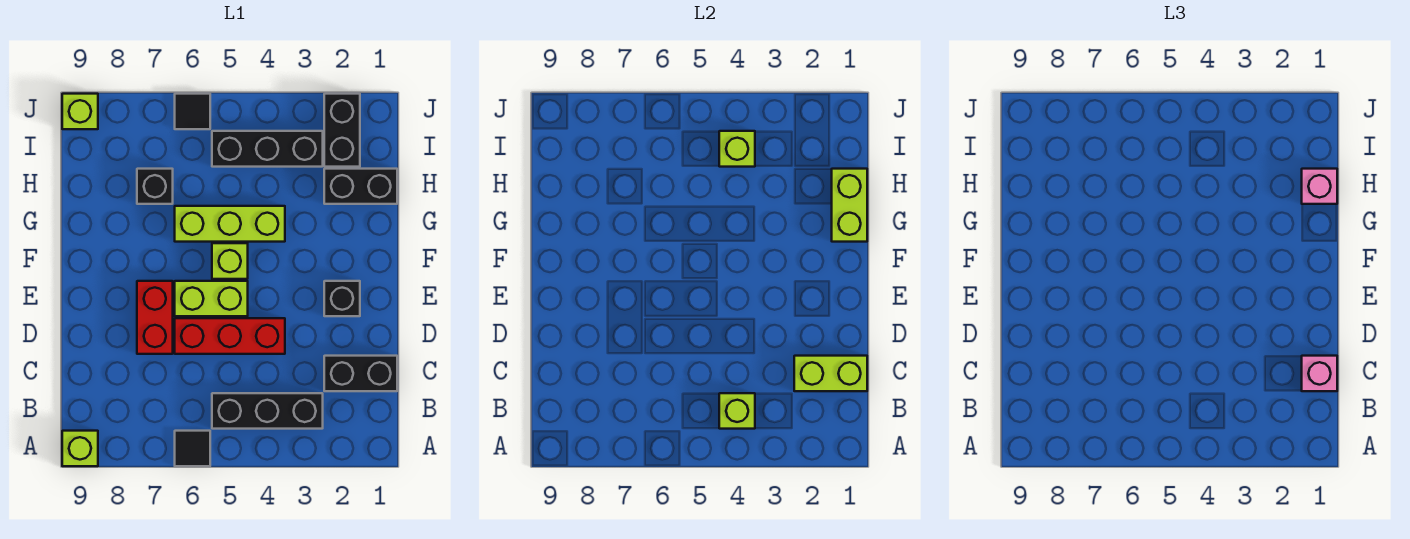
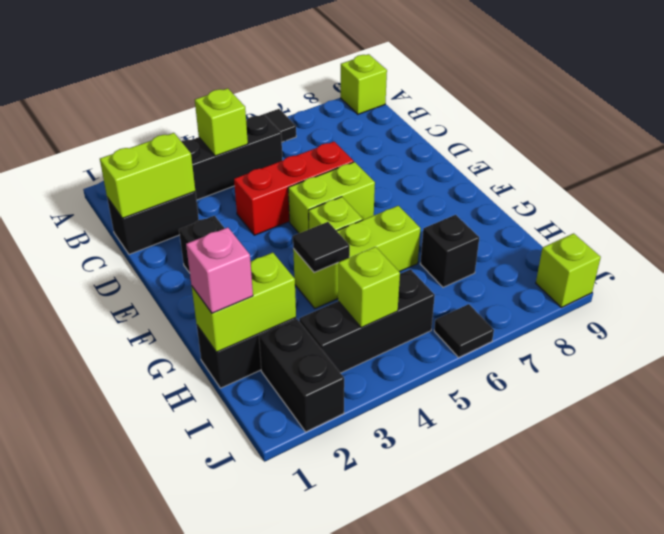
pink brick C1 level 3 -> none
red brick D7:E7 level 1 -> none
lime brick G1:H1 level 2 -> lime brick H1:H2 level 2
none -> black tile G4 level 2

